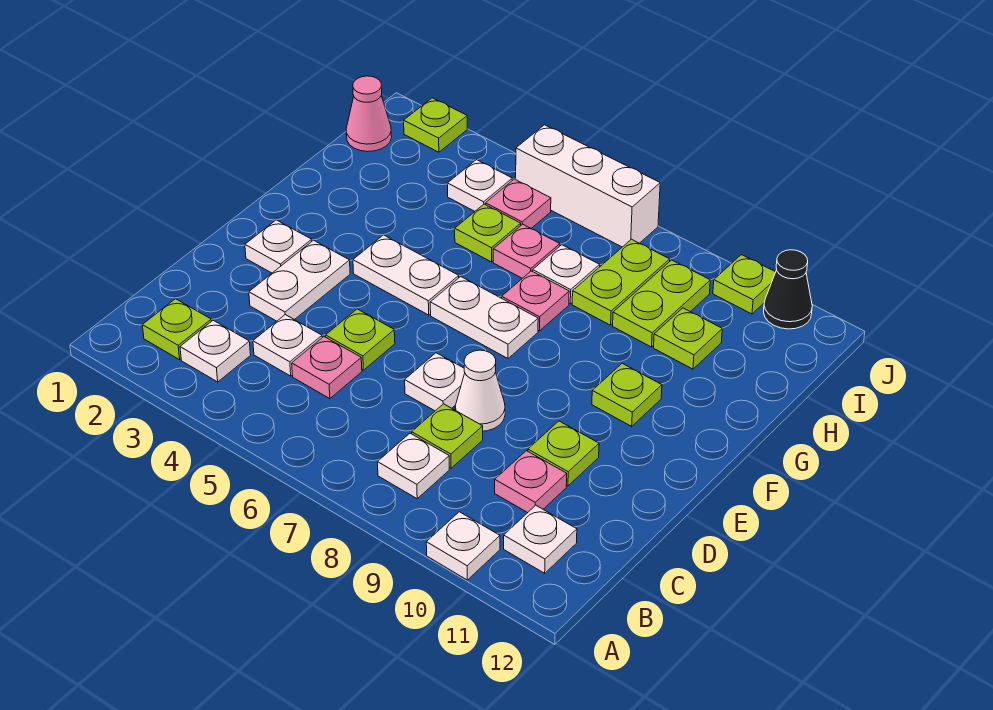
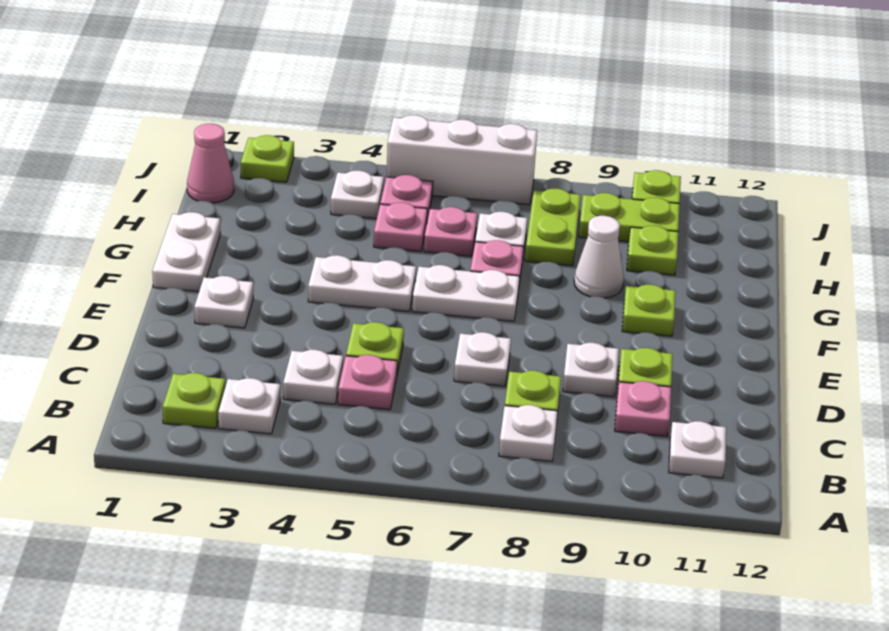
white plate A10 level 1 -> white plate D9 level 1
white plate D3:E3 level 1 -> white plate F1:G1 level 1
white cone D8 level 1 -> white cone G9 level 1
lime plate H5 level 1 -> pink plate H5 level 1
lime plate H9:I9 level 1 -> lime plate I9:I10 level 1
black cone J11 level 1 -> none

